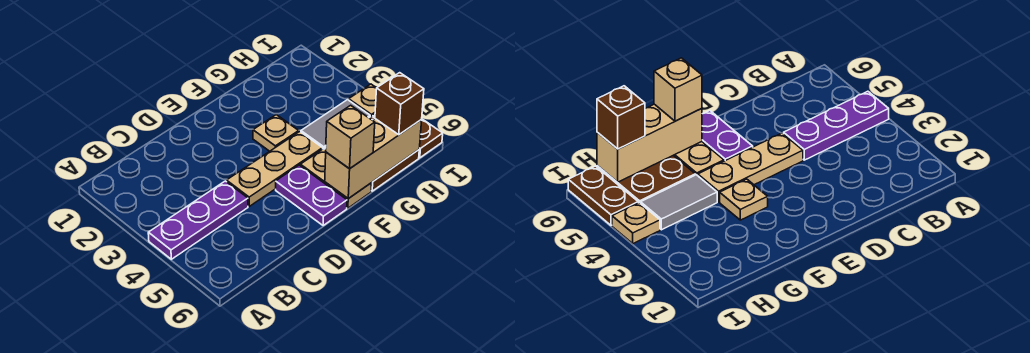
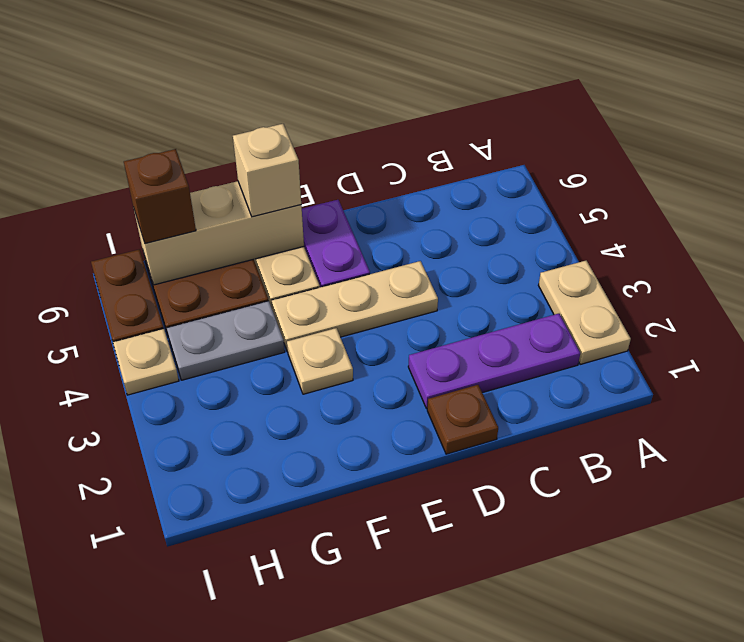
none -> tan plate A2:A3 level 1
purple plate A4:C4 level 1 -> purple plate B2:D2 level 1
none -> brown plate D1 level 1
grey tile G4:H4 level 1 -> grey plate G4:H4 level 1

